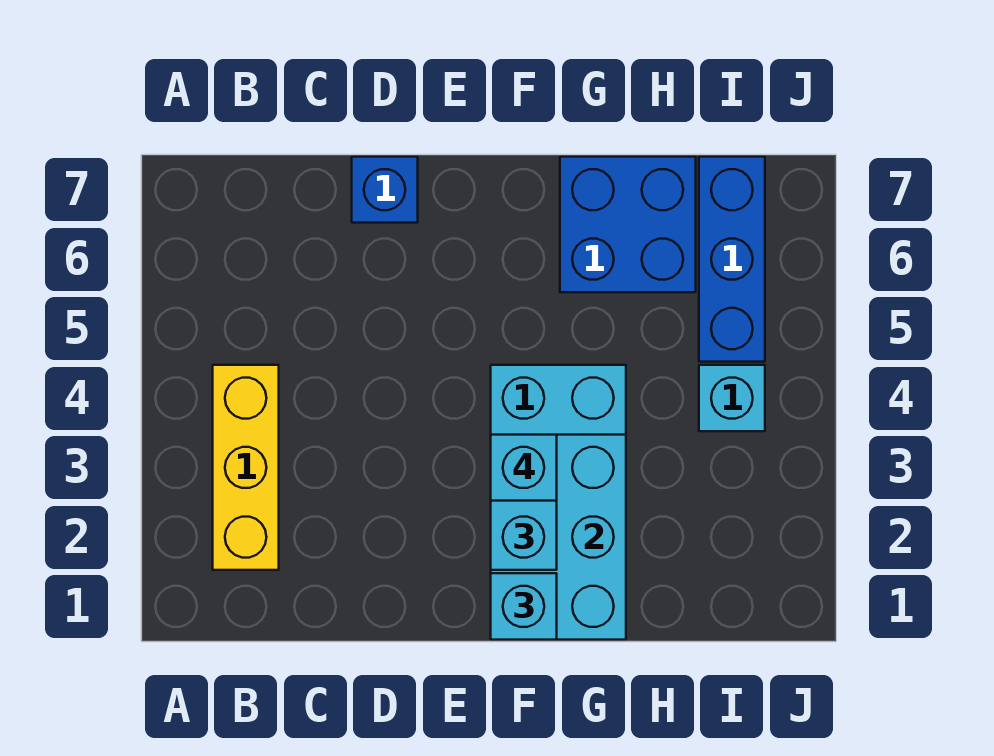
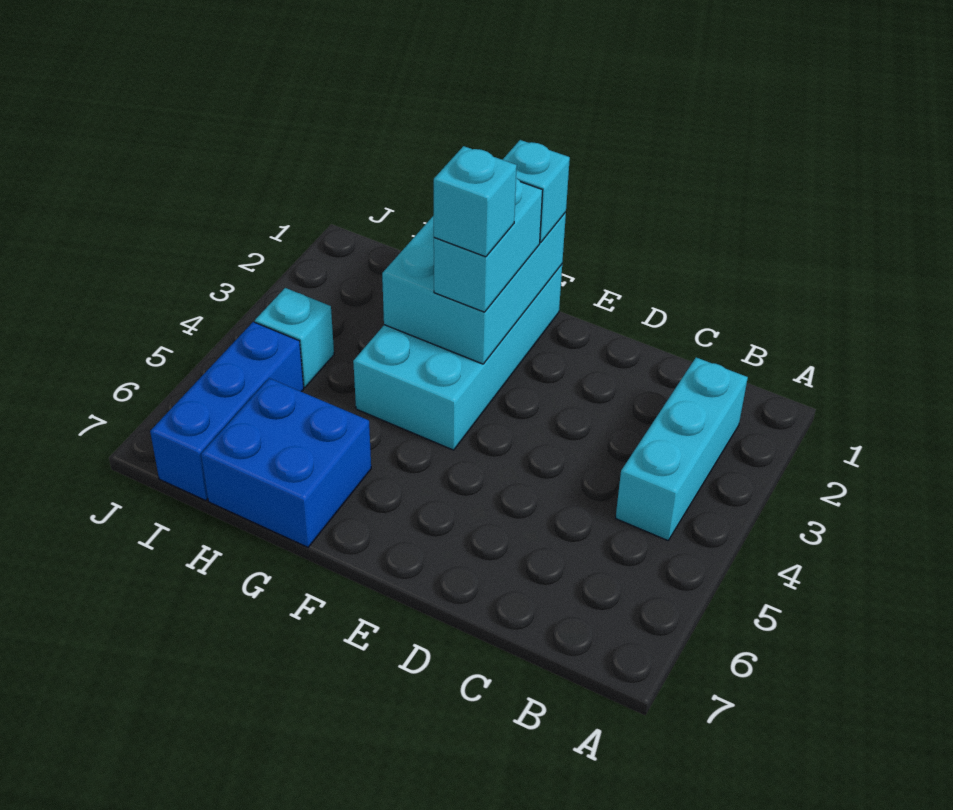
yellow brick B2:B4 level 1 -> cyan brick B2:B4 level 1
blue brick D7 level 1 -> none

